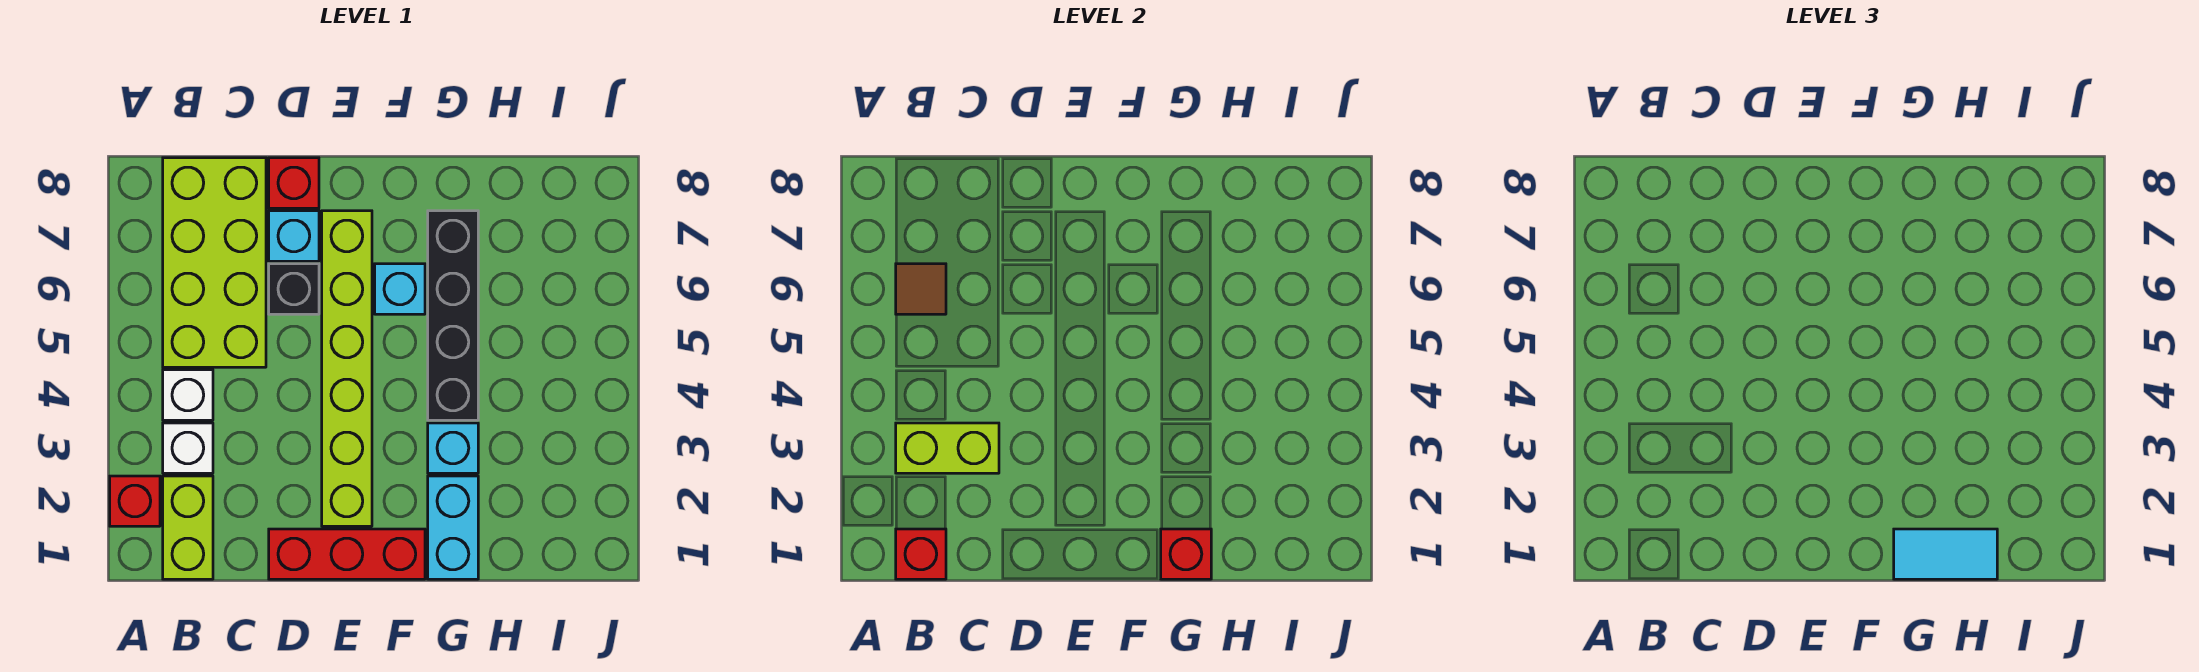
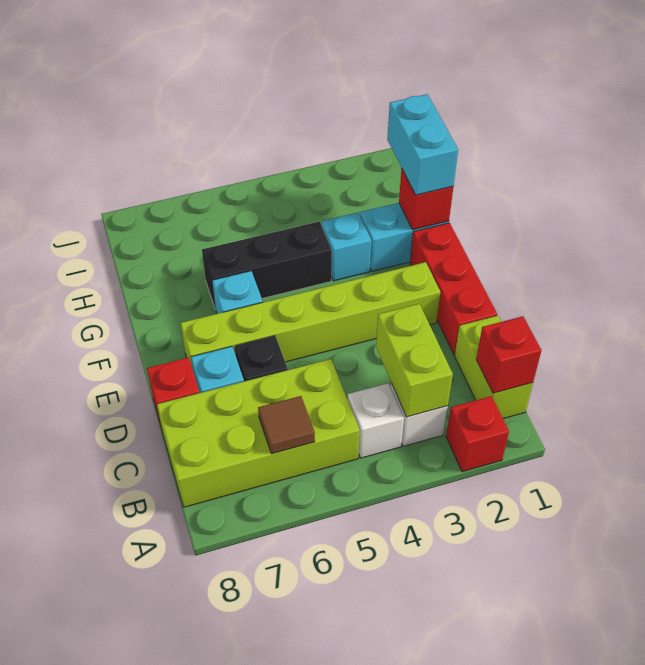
lime brick B1:B2 level 1 -> lime brick B1:C1 level 1
cyan tile G1:H1 level 3 -> cyan brick G1:H1 level 3
black brick G4:G7 level 1 -> black brick G4:G6 level 1

